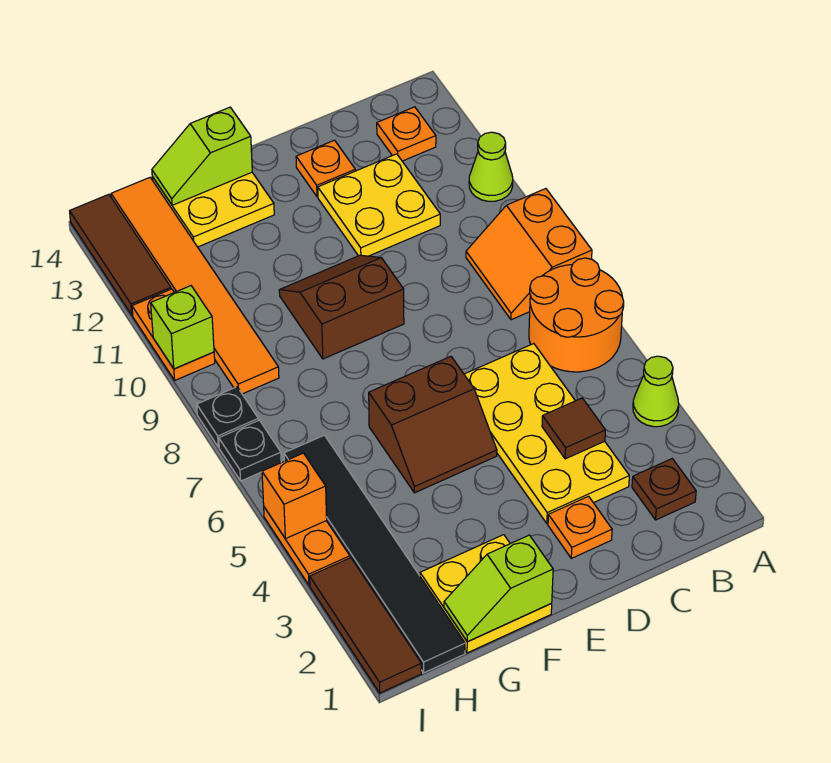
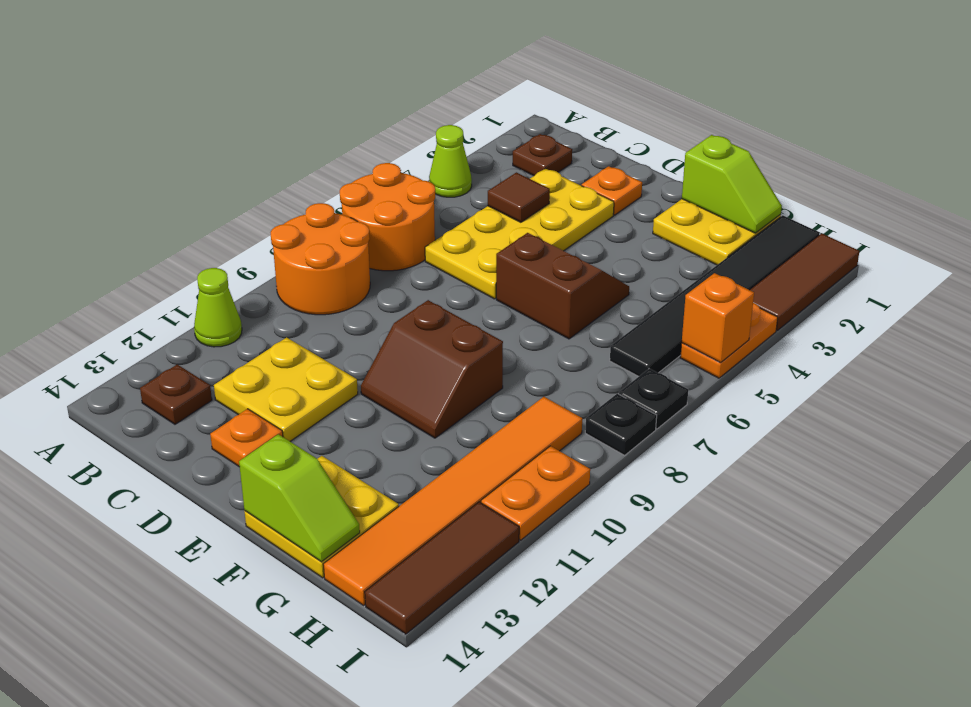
orange slope A8:B9 level 1 top A -> orange round brick A8:B9 level 1
orange plate B13 level 1 -> brown plate B13 level 1
lime brick I10 level 2 -> none

